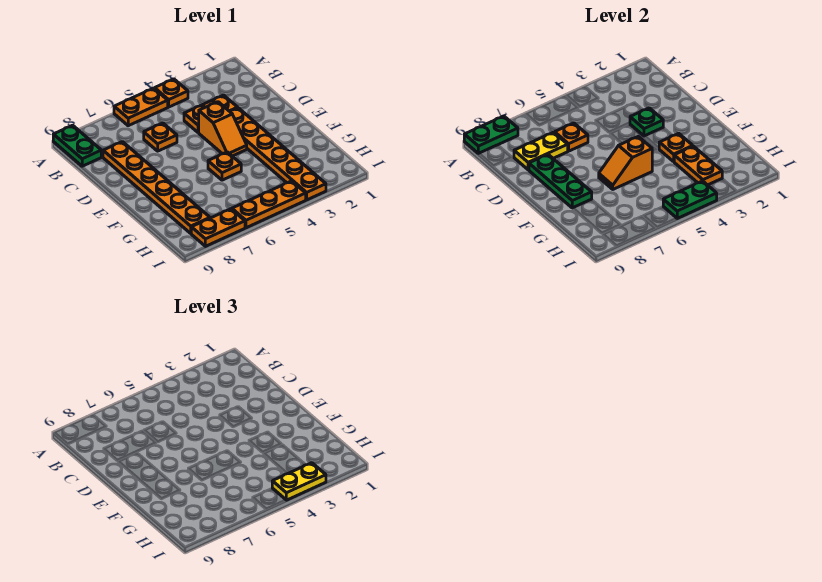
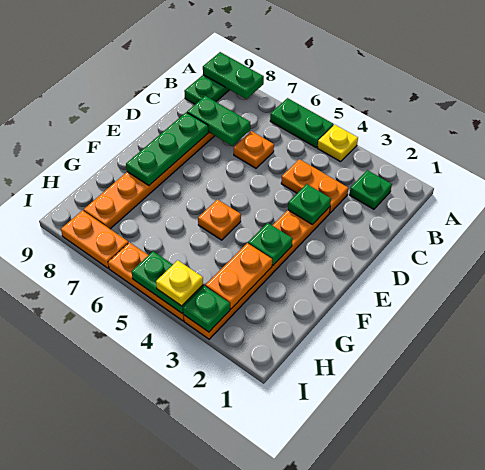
orange plate A4 level 1 -> yellow plate A4 level 1
orange plate A5:A6 level 1 -> green plate A5:A6 level 1
none -> green plate B2 level 1
orange plate C6 level 2 -> none
yellow plate C7:C8 level 2 -> green plate C7:C8 level 2
orange slope D4:E4 level 1 top D -> none
orange plate F3 level 2 -> green plate F3 level 2
orange slope F5:F6 level 2 top 5 -> none
none -> green plate I3 level 2
yellow plate I3:I4 level 3 -> yellow plate I4 level 3

